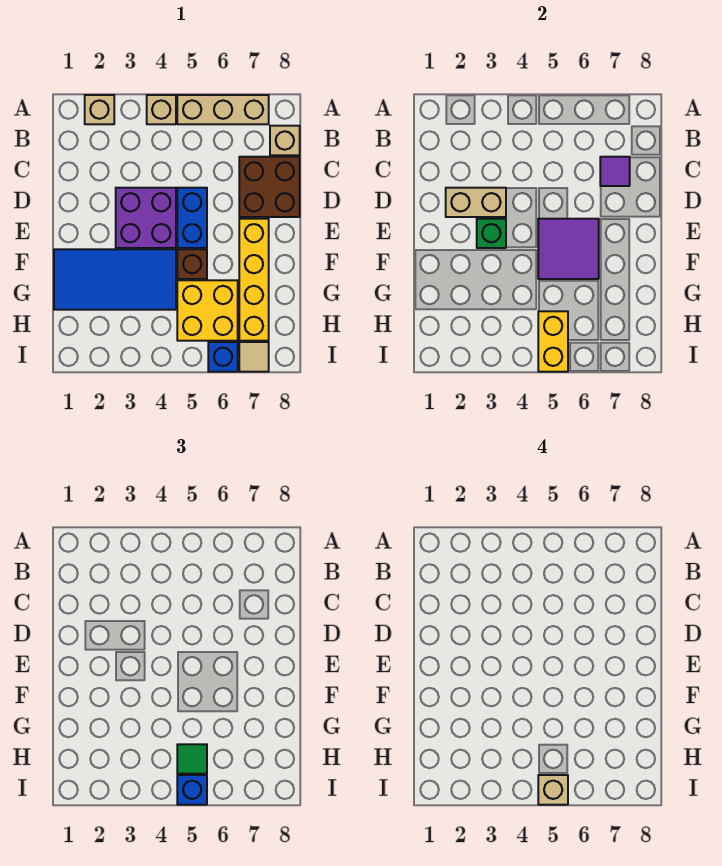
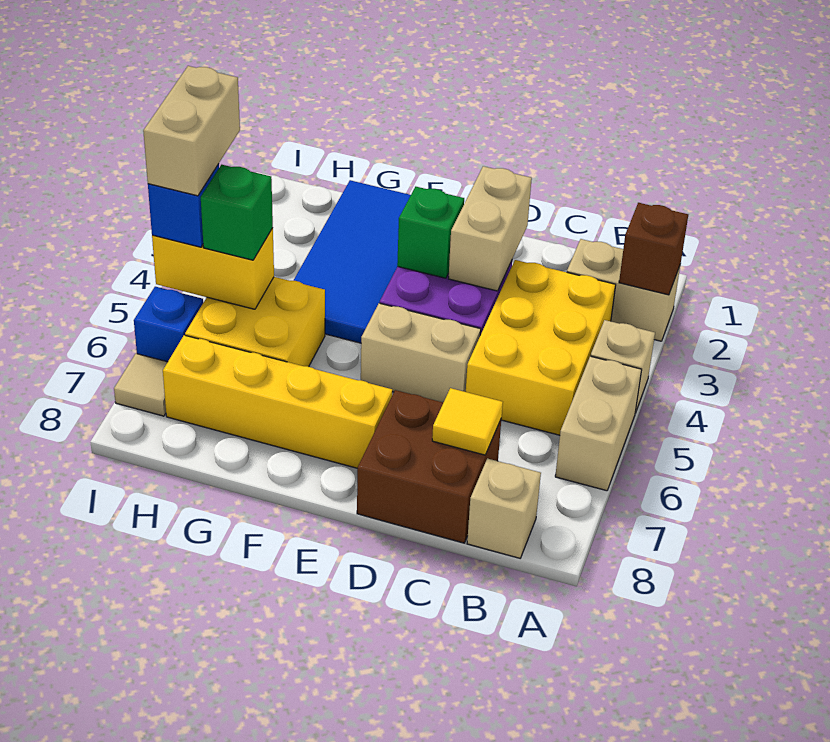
tan brick A2 level 1 -> tan brick A2:B2 level 1
tan brick A5:A7 level 1 -> tan brick A5:A6 level 1
none -> yellow brick B3:C5 level 1
purple tile C7 level 2 -> yellow tile C7 level 2
blue brick D5:E5 level 1 -> tan brick D5:E5 level 1
purple tile E5:F6 level 2 -> none
brown brick F5 level 1 -> brown brick A2 level 2
green tile H5 level 3 -> green brick H5 level 3
tan brick I5 level 4 -> tan brick I4:I5 level 4

